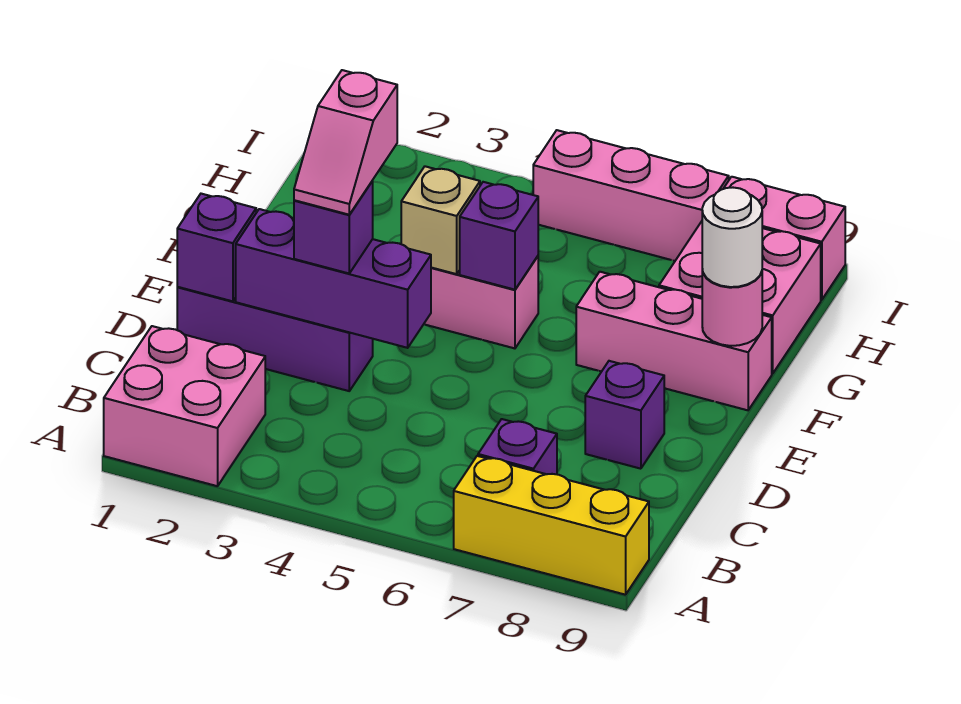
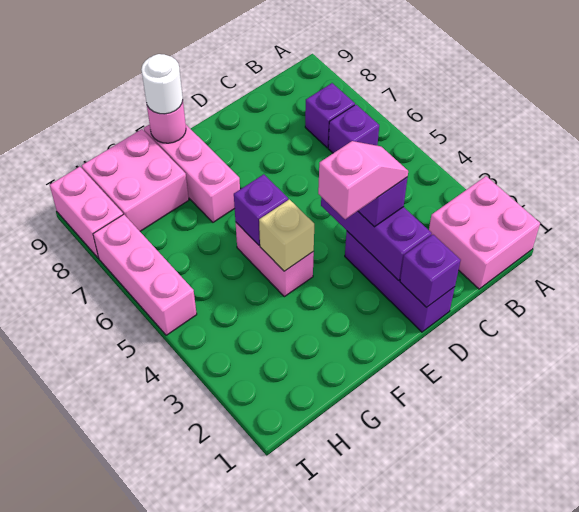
yellow brick A7:A9 level 1 -> none
purple brick D8 level 1 -> purple brick B6 level 1

